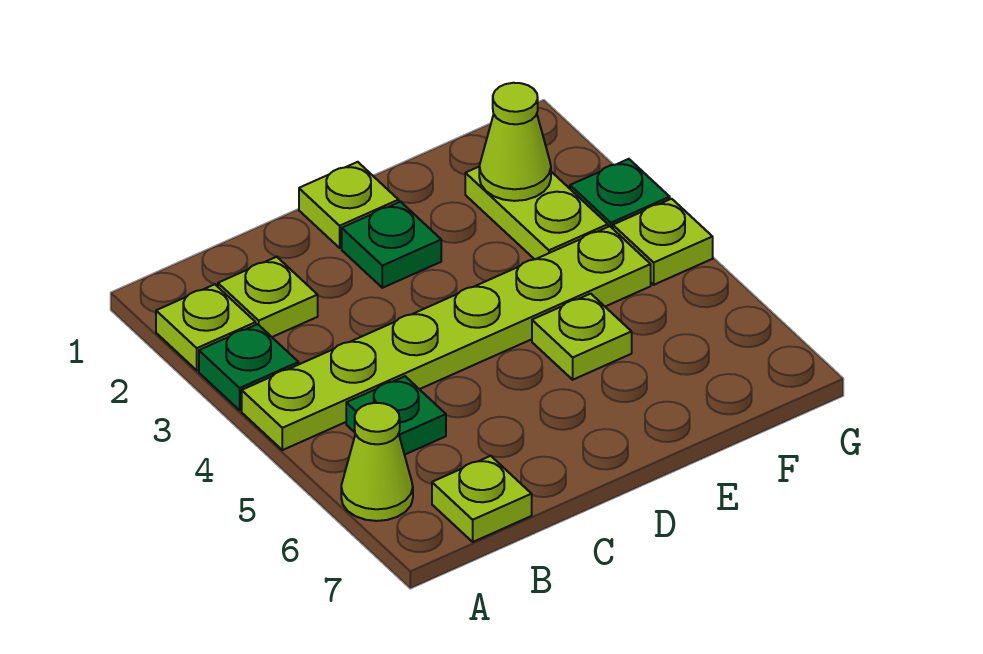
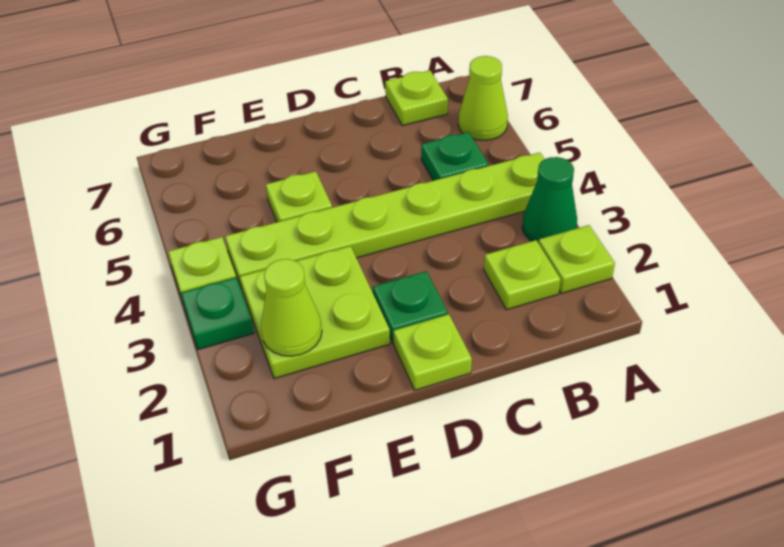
green plate A3 level 1 -> green cone A3 level 1
lime plate F2:F3 level 1 -> lime plate E2:F3 level 1

